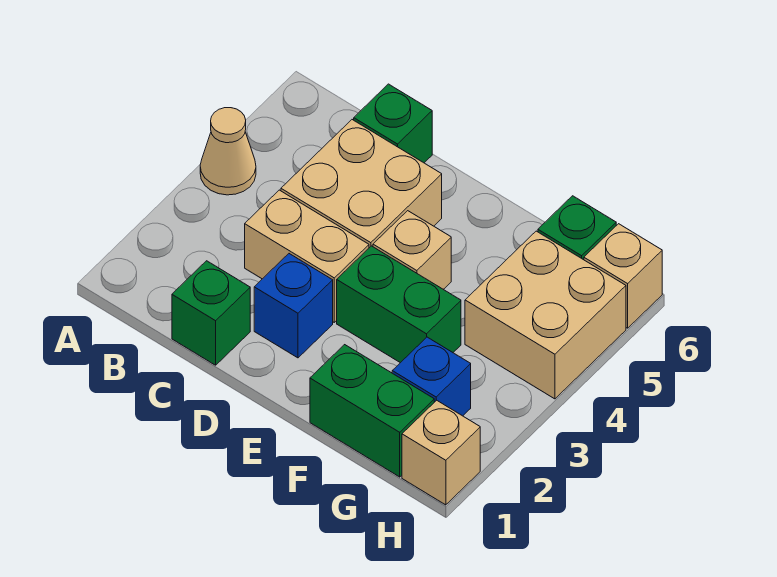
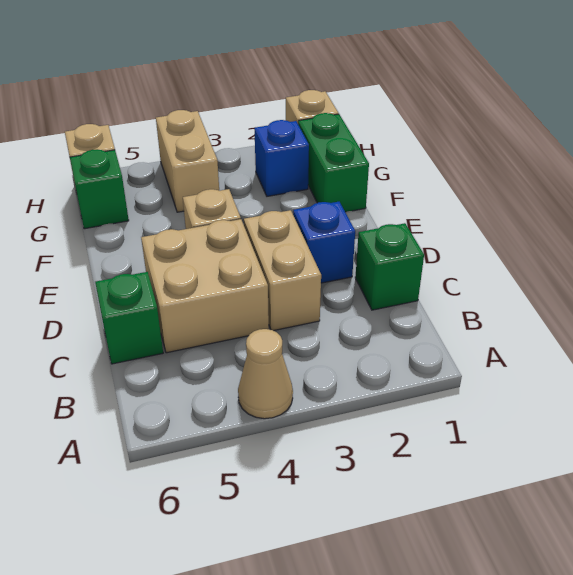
green brick E3:F3 level 1 -> none
tan brick G4:H5 level 1 -> tan brick G4:H4 level 1

